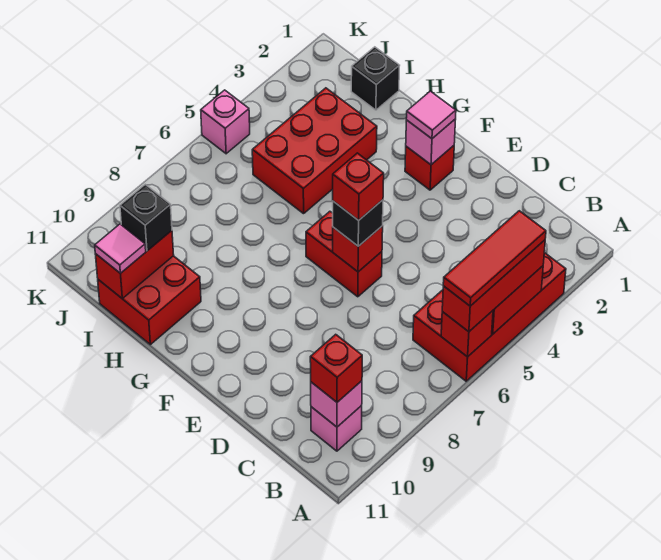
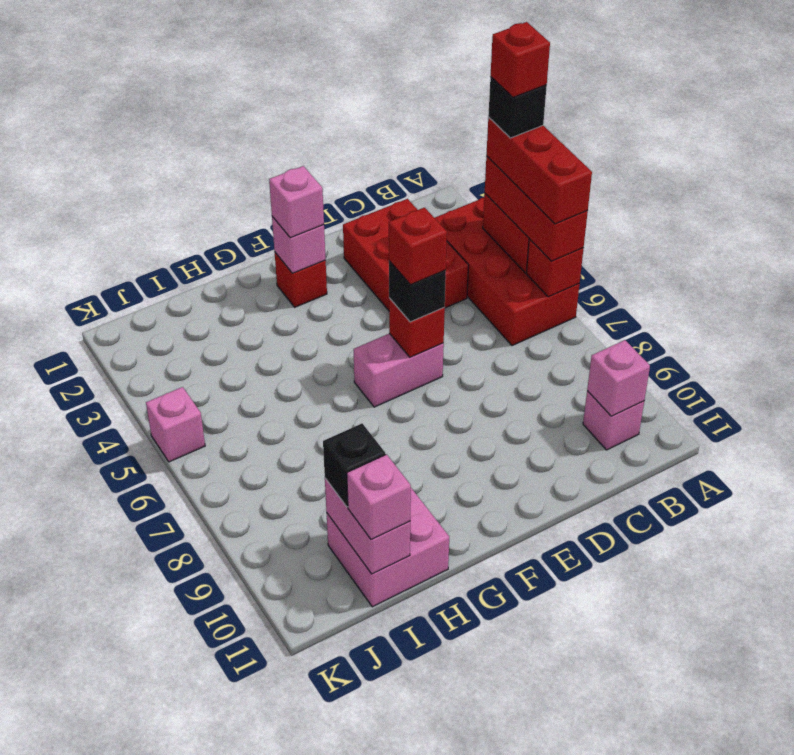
red tile A4:A6 level 4 -> red brick A4:A6 level 4
red brick B10 level 3 -> red brick A4 level 6
red brick E6:F6 level 1 -> pink brick E6:F6 level 1
pink tile F2 level 3 -> pink brick F2 level 3
red brick H3:I5 level 1 -> red brick C2:D4 level 1
red brick H10:I11 level 1 -> pink brick H10:I11 level 1
black brick I1 level 1 -> black brick A4 level 5
red brick I10:I11 level 2 -> pink brick I10:I11 level 2
pink tile I11 level 3 -> pink brick I11 level 3

